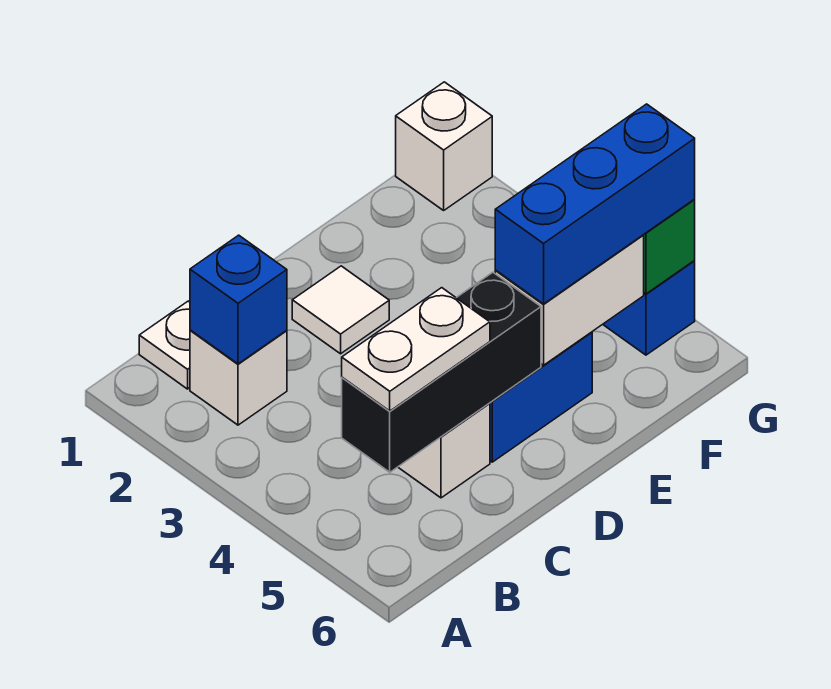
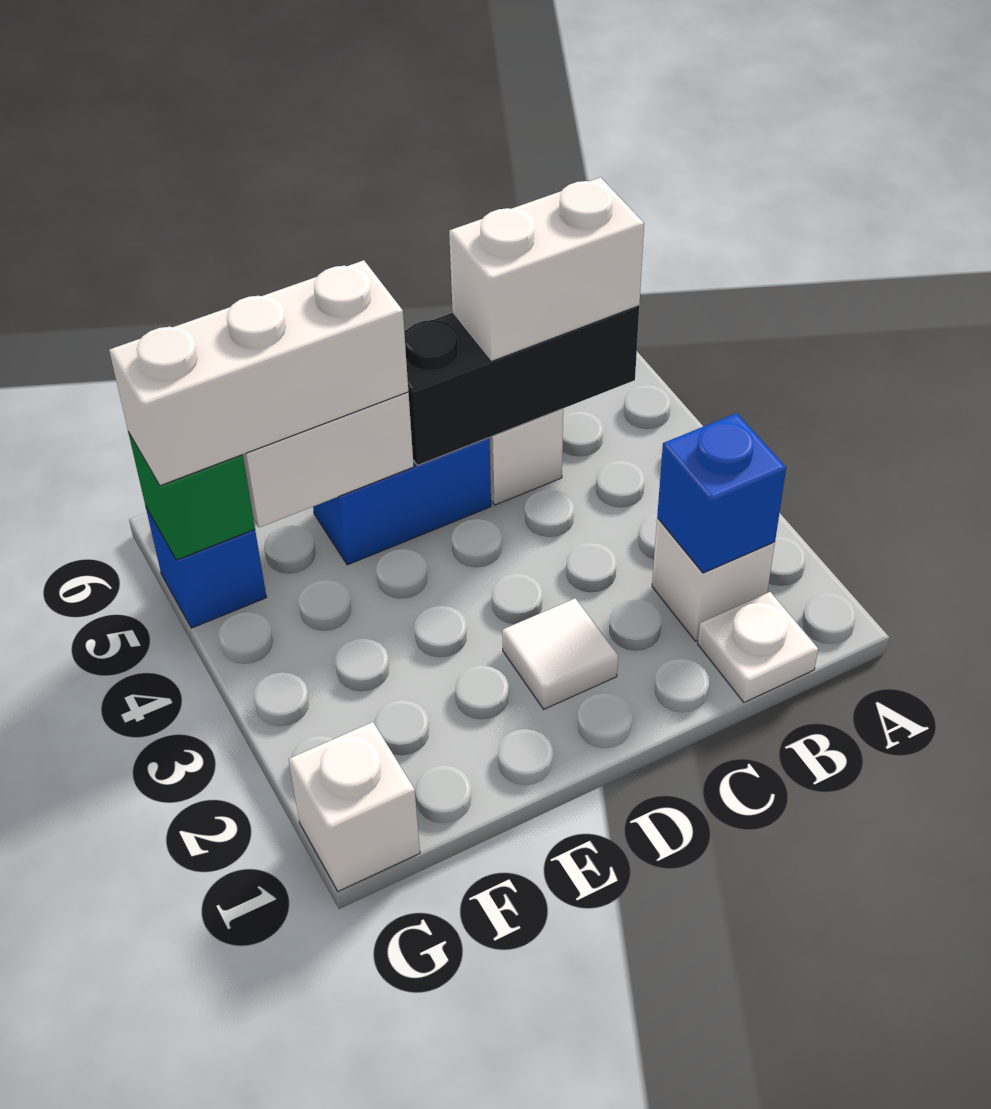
white plate B5:C5 level 3 -> white brick B5:C5 level 3
blue brick E5:G5 level 3 -> white brick E5:G5 level 3

